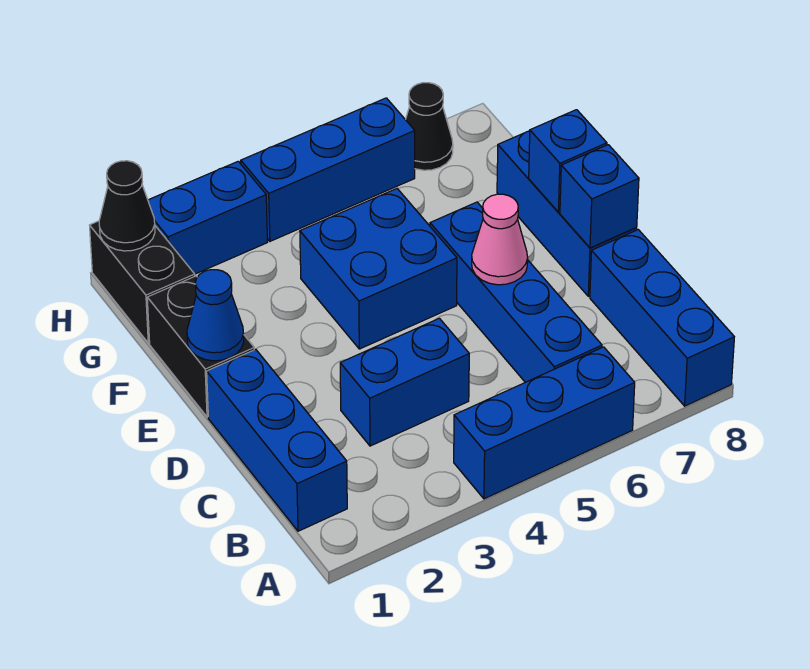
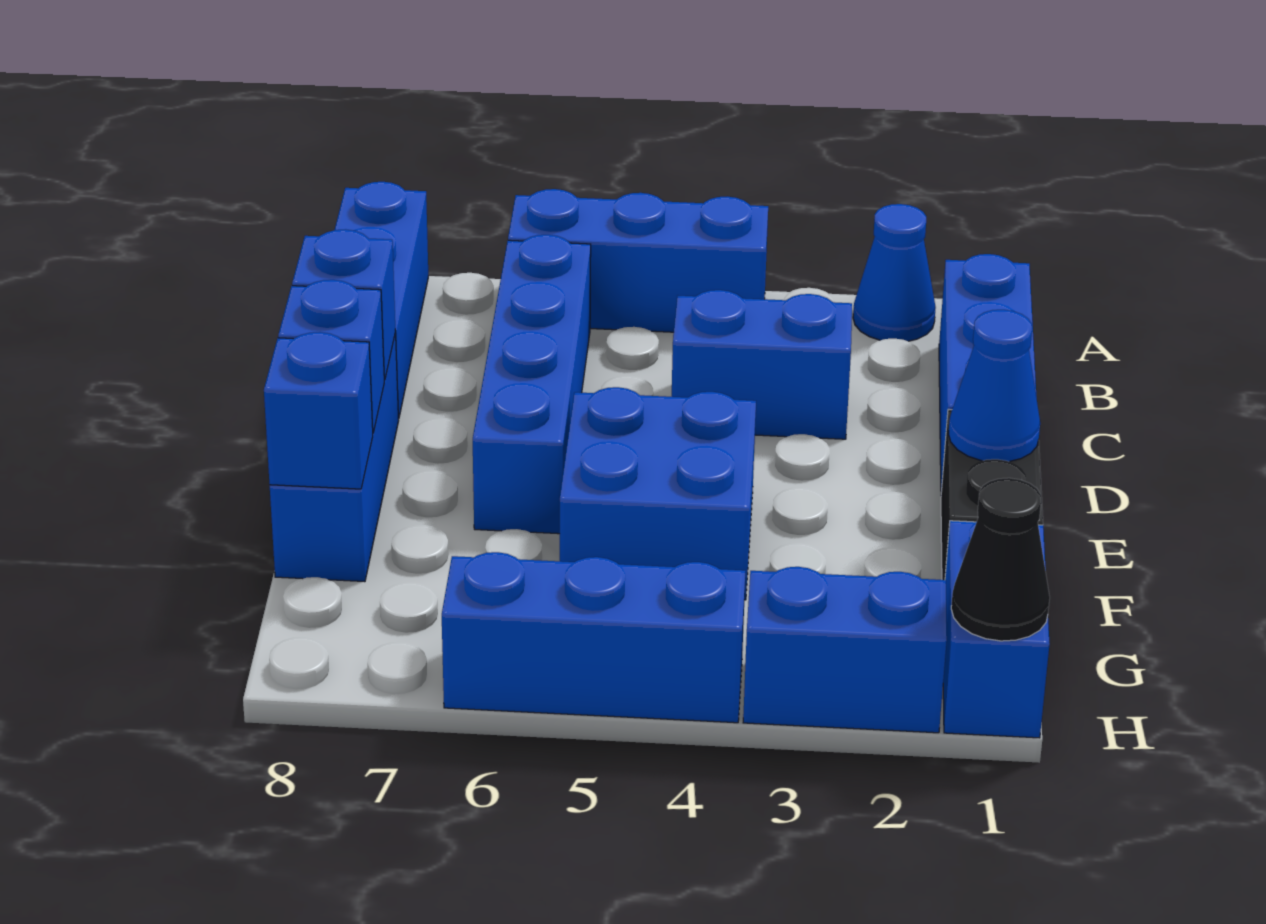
none -> blue cone A2 level 1
pink cone D6 level 2 -> none
none -> blue brick F8 level 2
black brick G1:H1 level 1 -> blue brick G1:H1 level 1
black cone H7 level 1 -> none

